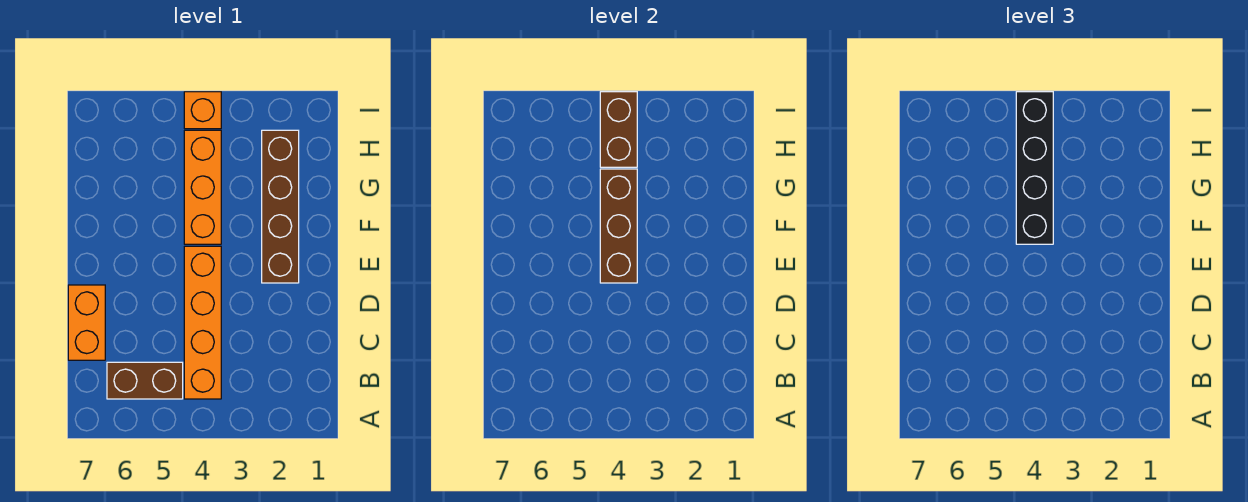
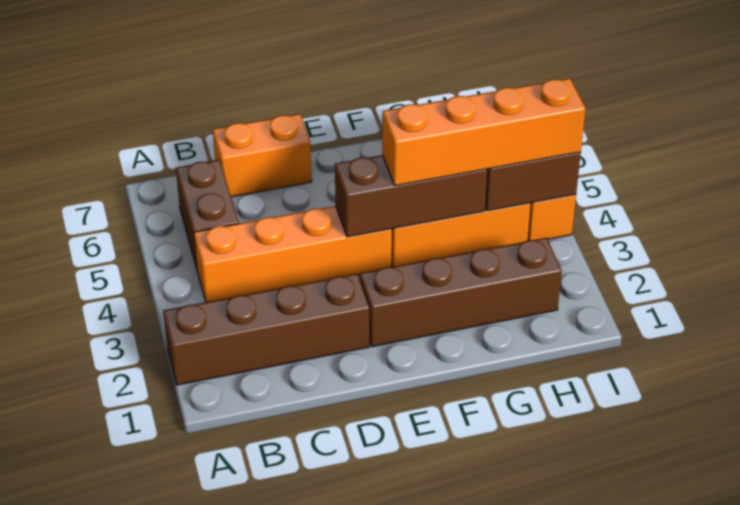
none -> brown brick A2:D2 level 1
black brick F4:I4 level 3 -> orange brick F4:I4 level 3

